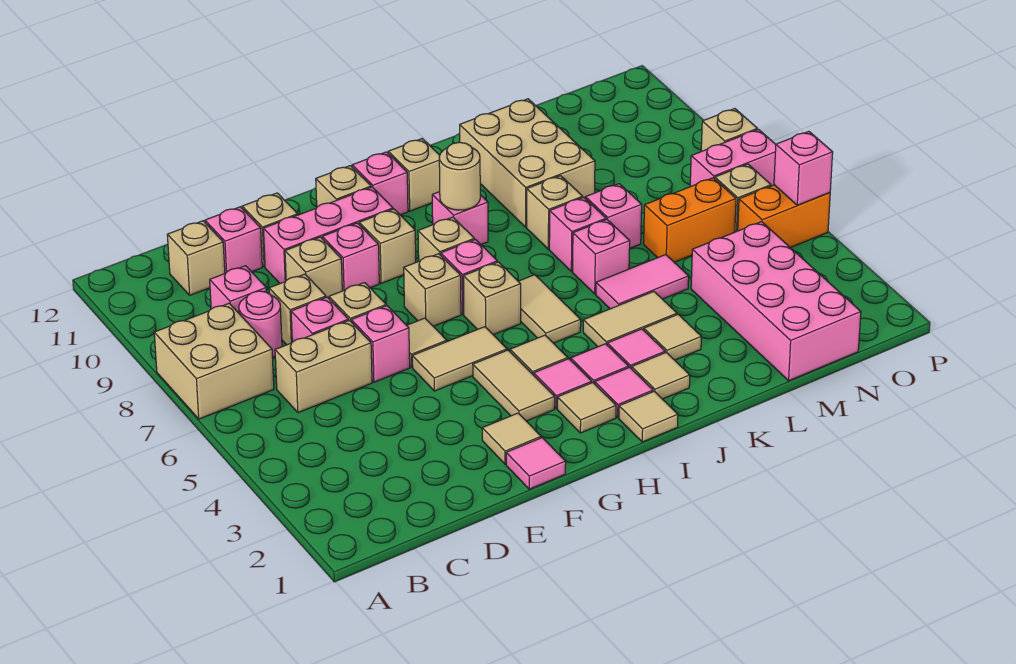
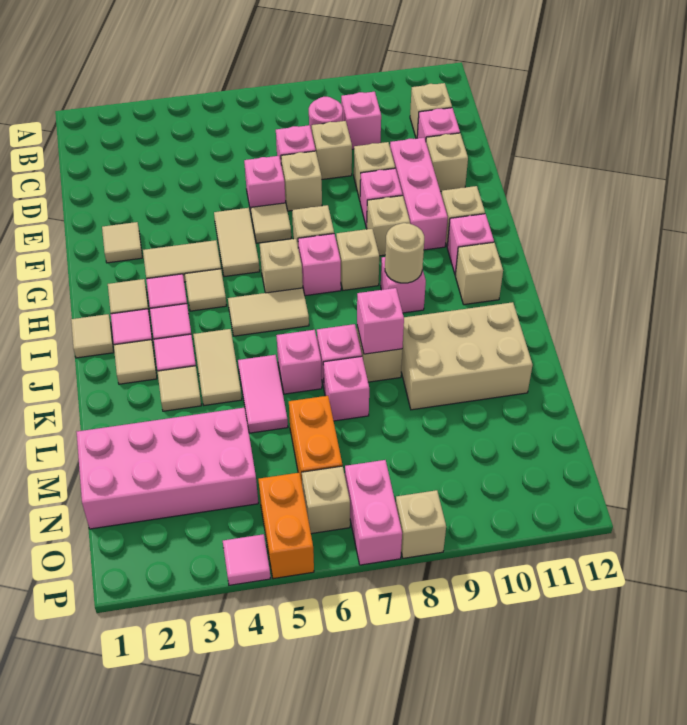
tan brick A7:B8 level 1 -> none
tan brick C6:D6 level 1 -> none
pink tile F1 level 1 -> pink tile P4 level 1
pink brick P5 level 2 -> pink brick K8 level 2

